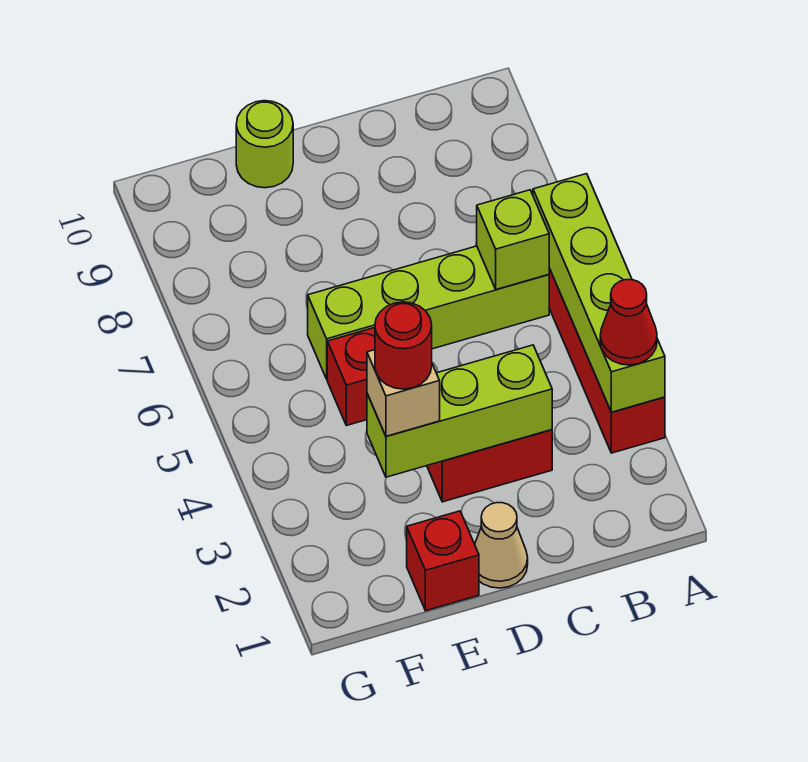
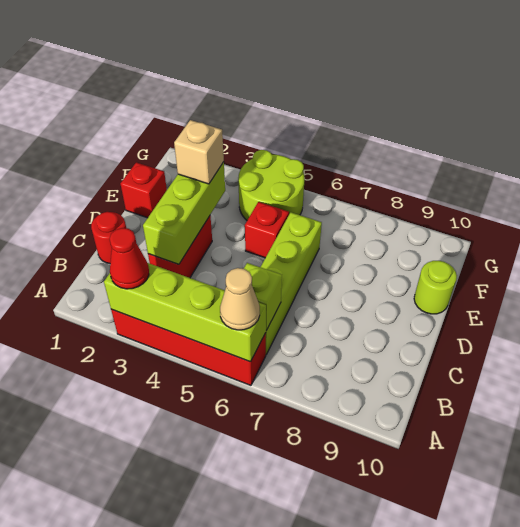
tan cone D1 level 1 -> tan cone A6 level 3
red round brick E3 level 4 -> red round brick C1 level 1
none -> lime round brick F4:G5 level 1

